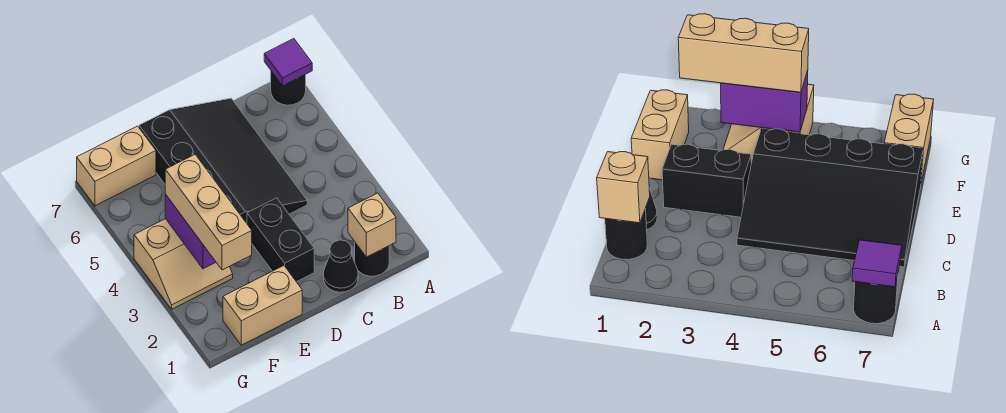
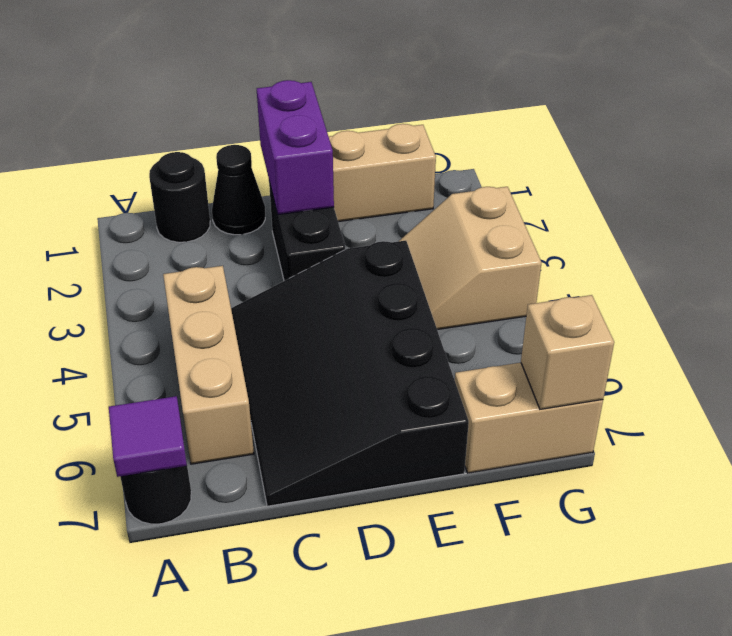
tan brick B1 level 2 -> tan brick G7 level 2
tan brick F2:F4 level 3 -> tan brick B4:B6 level 1
tan slope F3:G4 level 1 top 4 -> tan slope F3:G4 level 1 top G
purple brick F3:F4 level 2 -> purple brick D1:D2 level 2

